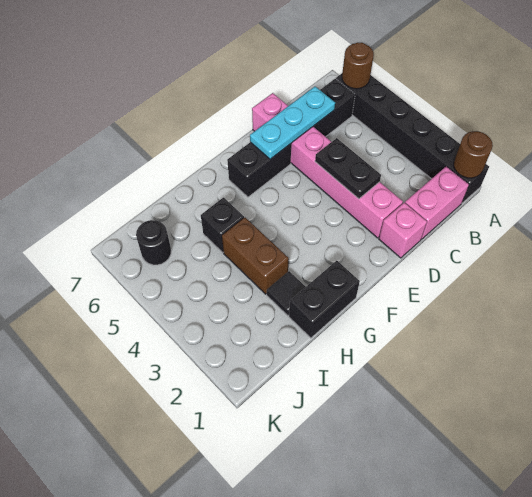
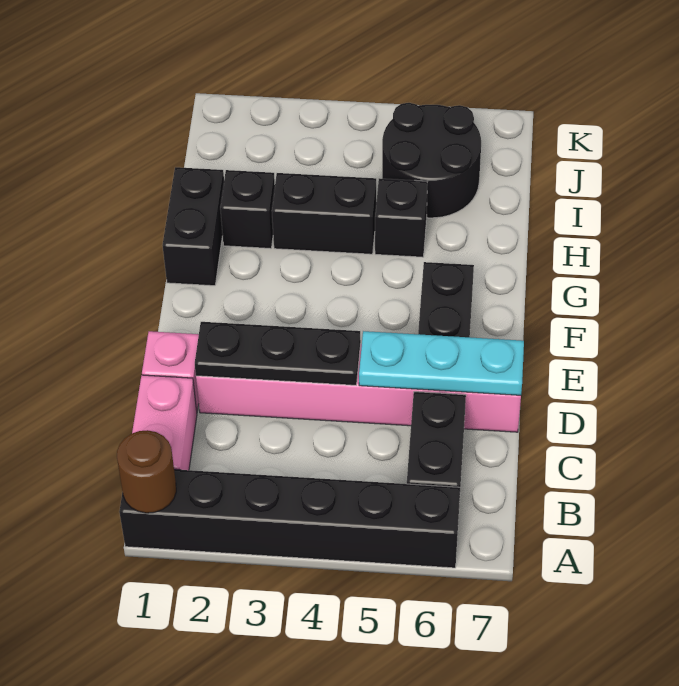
brown round brick A6 level 2 -> none
cyan plate C6:E6 level 2 -> cyan plate D5:D7 level 2
black plate D3:D4 level 2 -> black plate D2:D4 level 2
black tile H2 level 1 -> black brick H2 level 1
brown brick H3:H4 level 1 -> black brick H3:H4 level 1
black round brick J6 level 1 -> black round brick I5:J6 level 1

